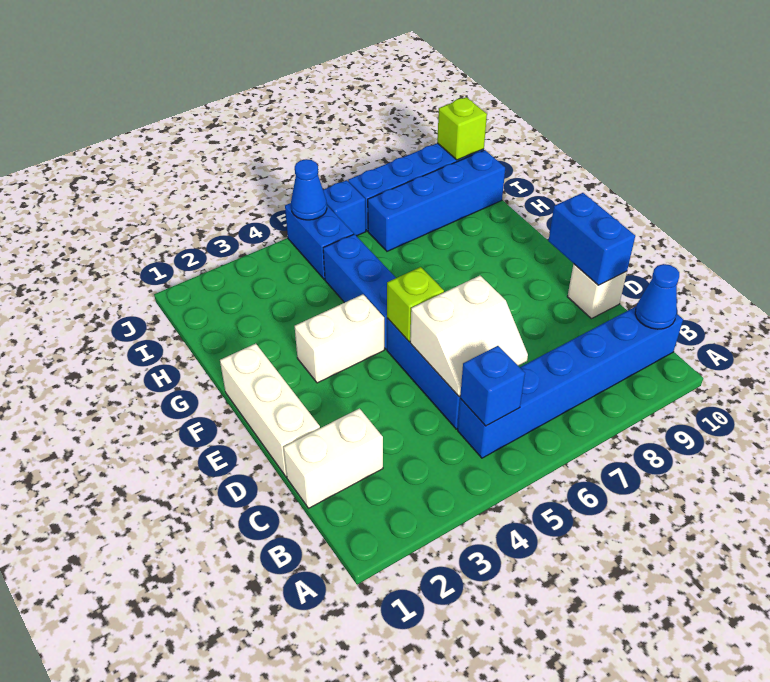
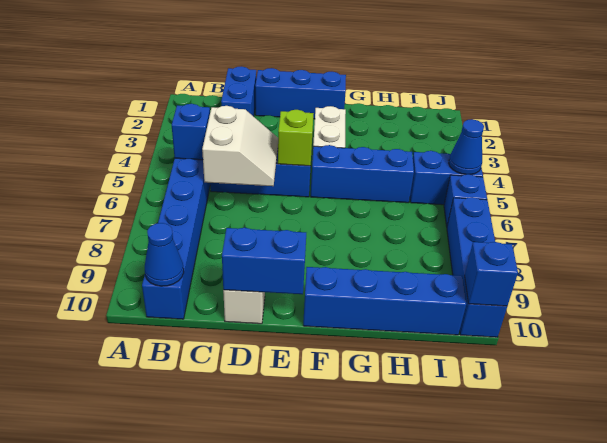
white brick C1:C2 level 1 -> blue brick C1:C2 level 1
white slope C5:D6 level 2 top D -> white slope C5:D6 level 2 top C
white brick D1:F1 level 1 -> blue brick D1:F1 level 1
blue brick I7:I10 level 1 -> blue brick F10:I10 level 1
lime brick J10 level 2 -> blue brick J10 level 2

